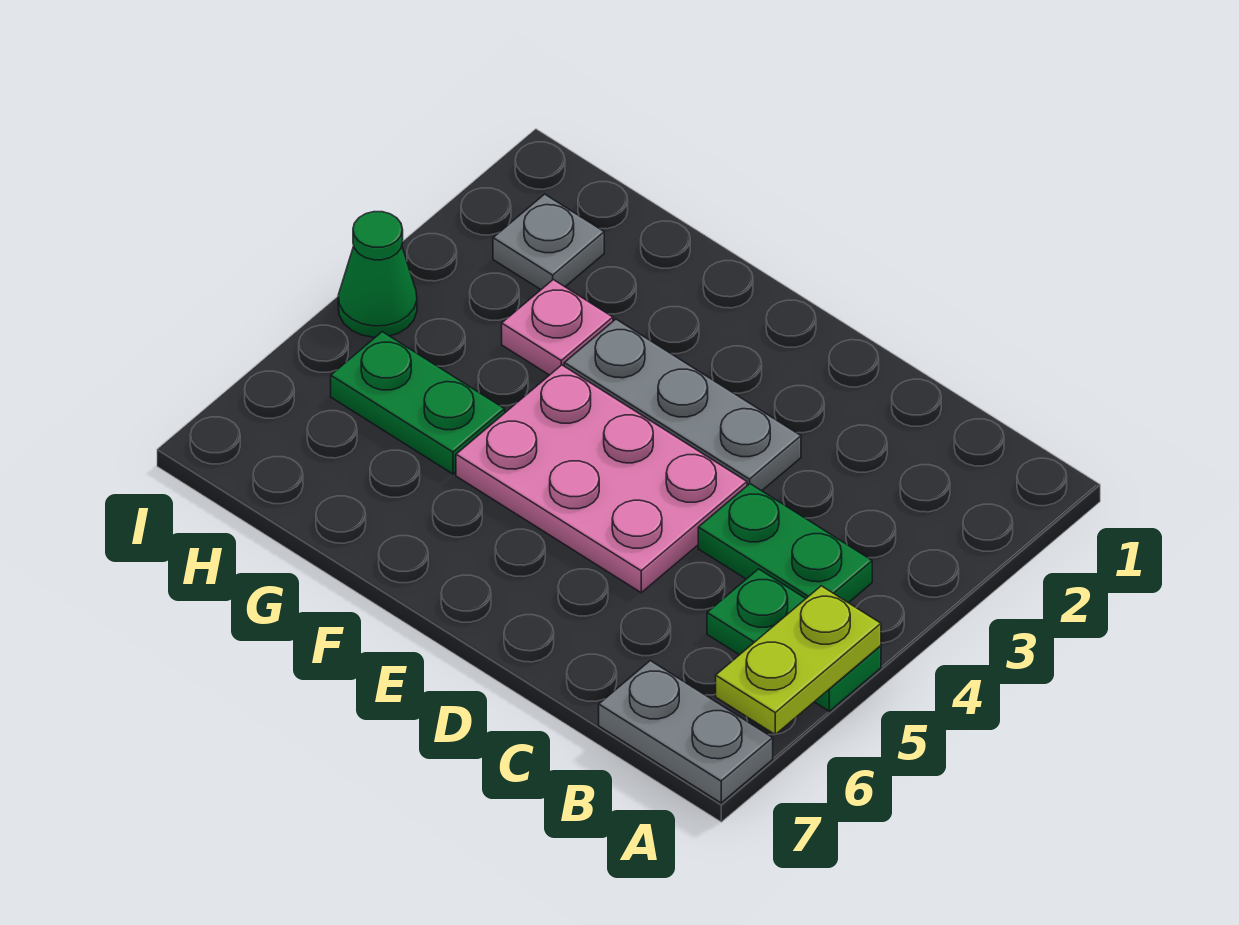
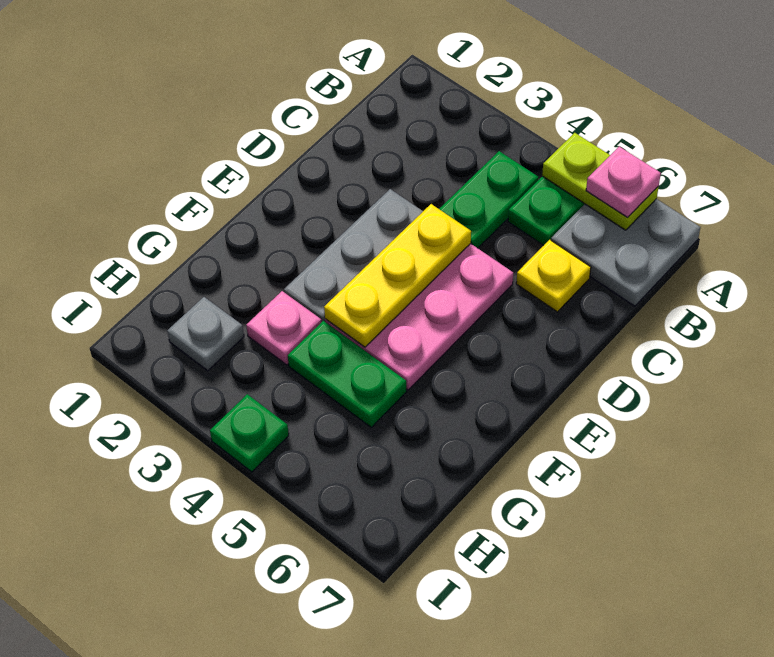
none -> pink plate A6 level 3
grey plate A7:B7 level 1 -> grey plate A6:B7 level 1
none -> yellow plate C6 level 1
none -> yellow plate D4:F4 level 2
green plate G5:H5 level 1 -> green plate G4:G5 level 1
green cone I4 level 1 -> green plate I4 level 1

